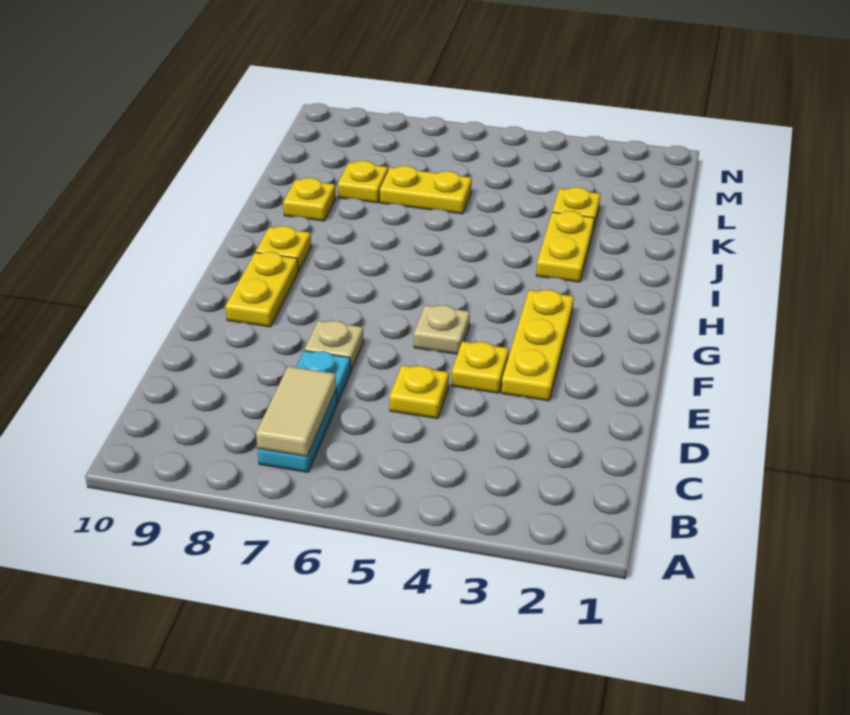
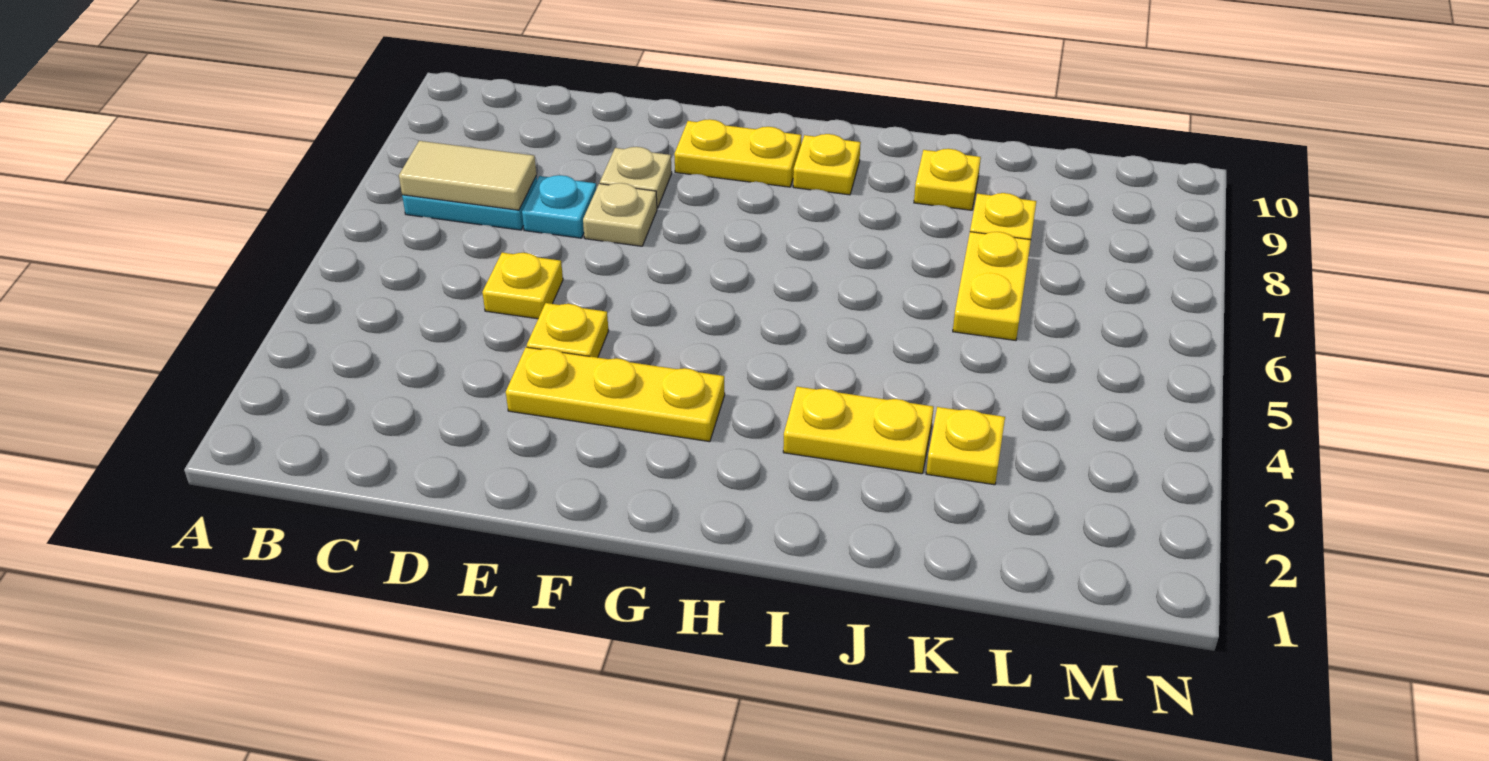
tan plate F5 level 1 -> tan plate E8 level 1

